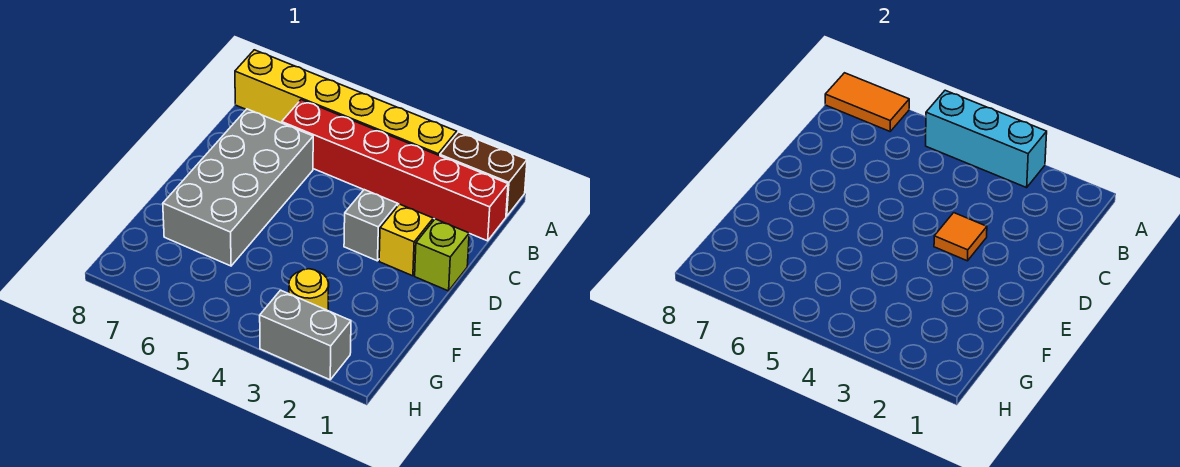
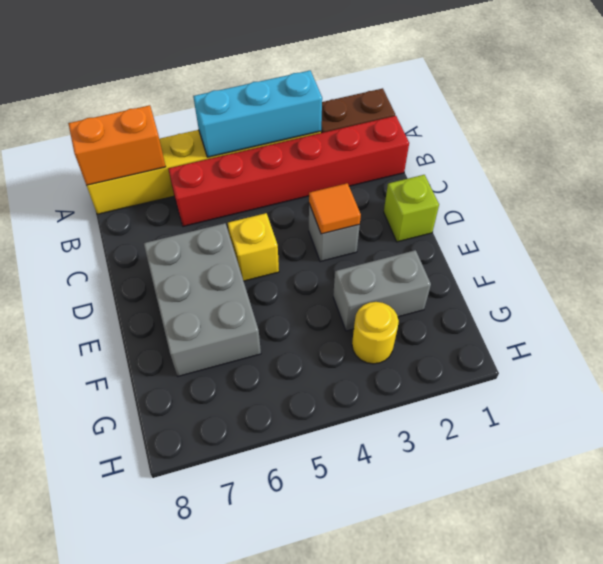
orange tile A7:A8 level 2 -> orange brick A7:A8 level 2
grey brick C6:F7 level 1 -> grey brick D6:F7 level 1
yellow brick D2 level 1 -> yellow brick D5 level 1
grey brick H2:H3 level 1 -> grey brick F2:F3 level 1

